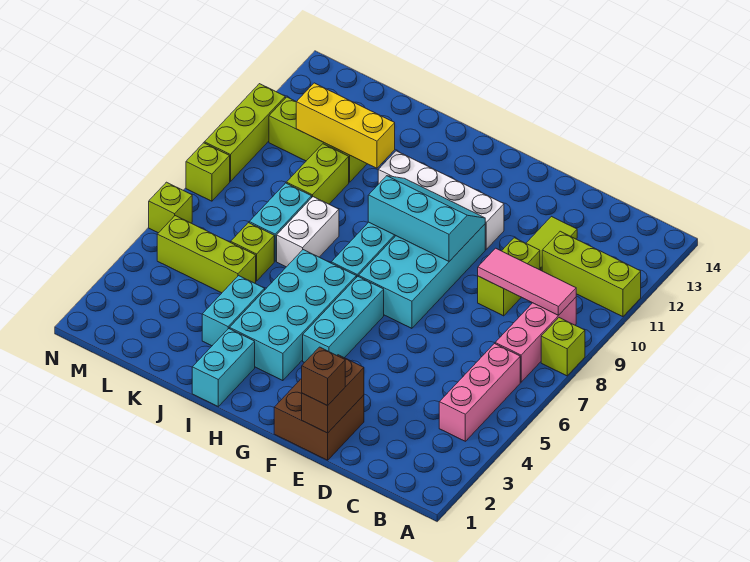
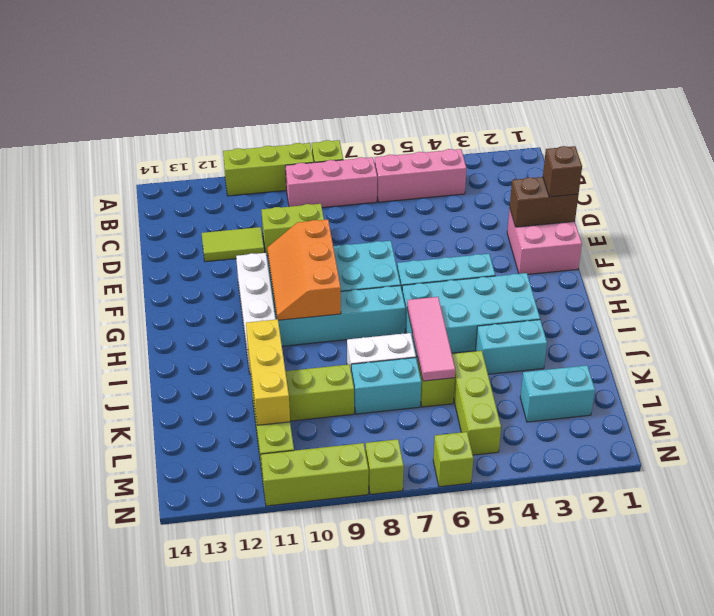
lime brick A11:C11 level 1 -> lime brick A9:A11 level 1
pink tile B9:D9 level 2 -> pink tile I6:K6 level 2
brown brick E1:F2 level 1 -> pink brick E1:F2 level 1
cyan slope F9:H10 level 2 top 9 -> orange slope F9:H10 level 2 top 9
cyan brick I1:I2 level 1 -> cyan brick L2:L3 level 1

